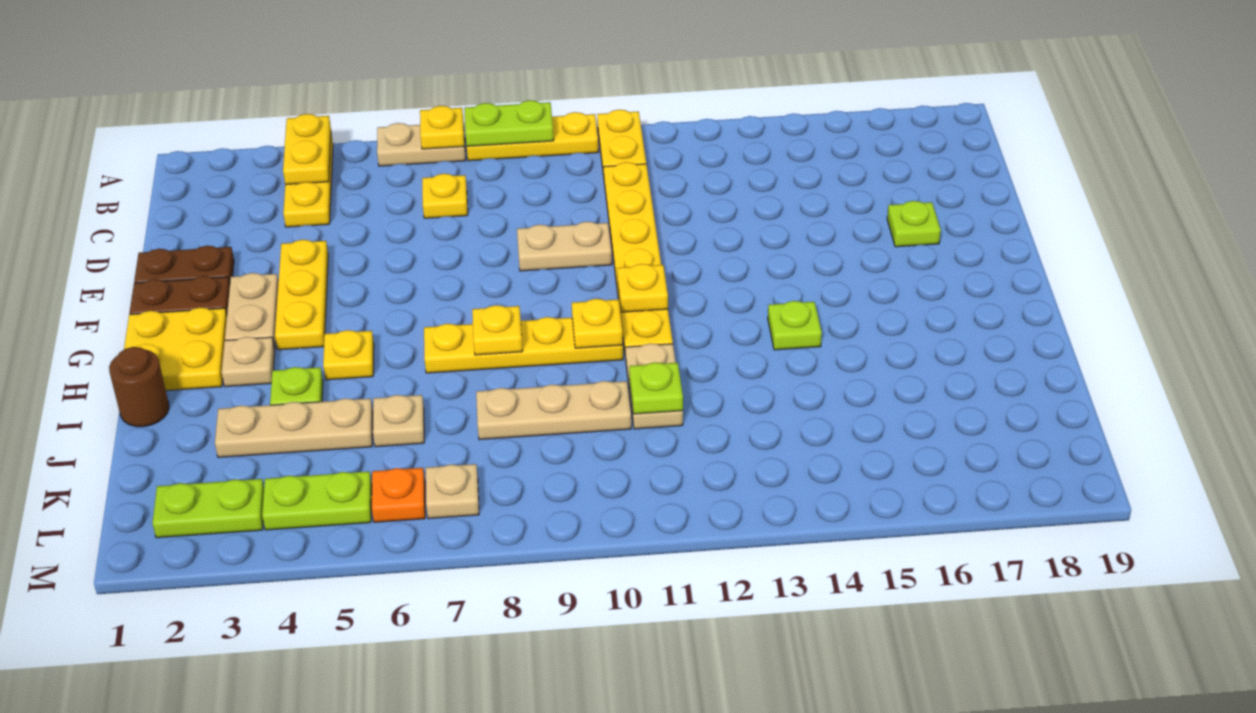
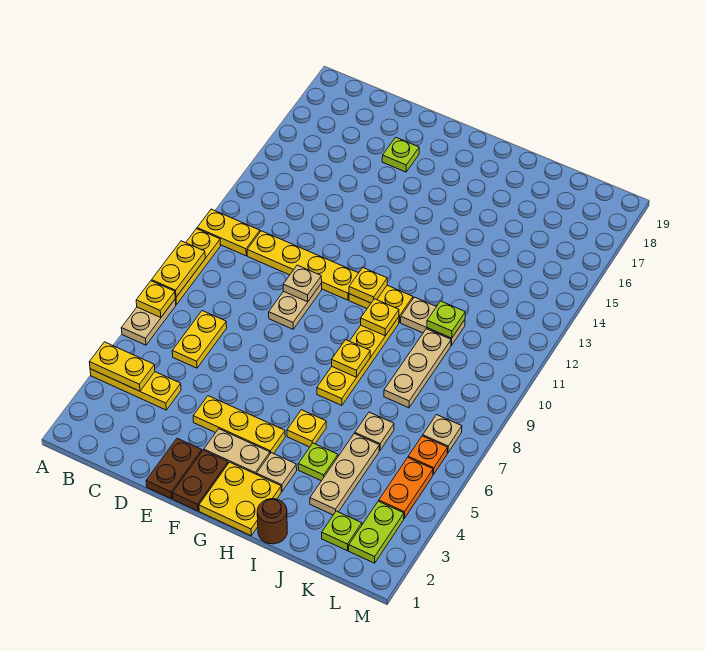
lime plate A8:A9 level 2 -> yellow plate A8:A9 level 2
yellow plate C7 level 1 -> yellow plate C6:C7 level 1
none -> tan plate E10 level 2
lime plate H14 level 1 -> lime plate K2 level 1
lime plate L4:L5 level 1 -> orange plate L4:L5 level 1

